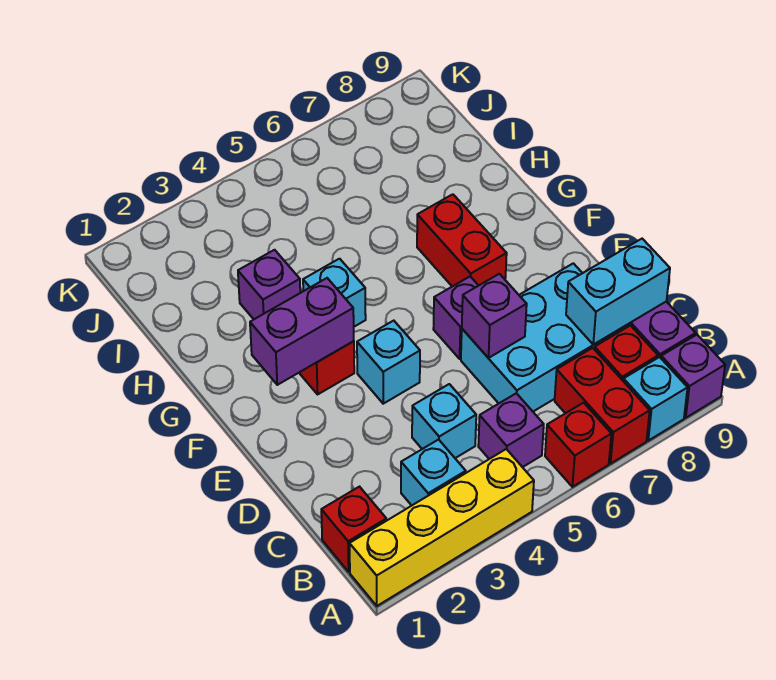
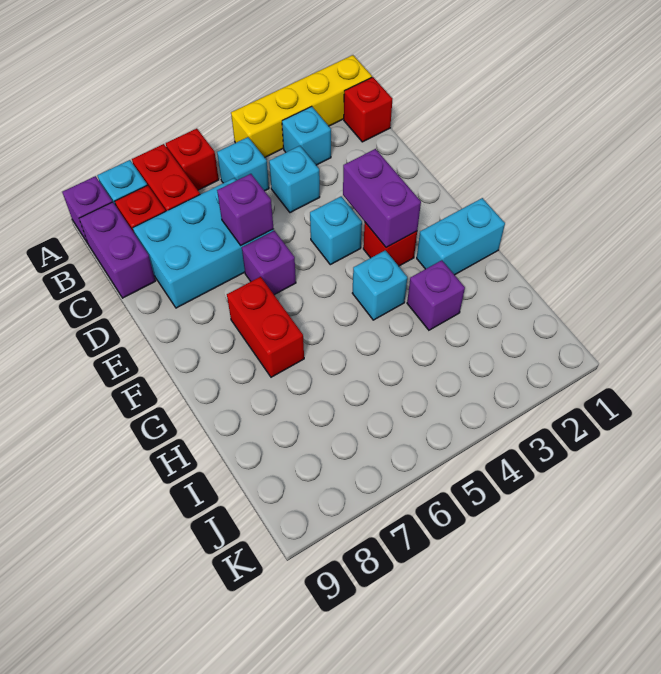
purple brick B5 level 1 -> cyan brick B5 level 1
cyan brick C8:C9 level 2 -> cyan brick G1:G2 level 1
purple brick F2:F3 level 2 -> purple brick E3:F3 level 2

